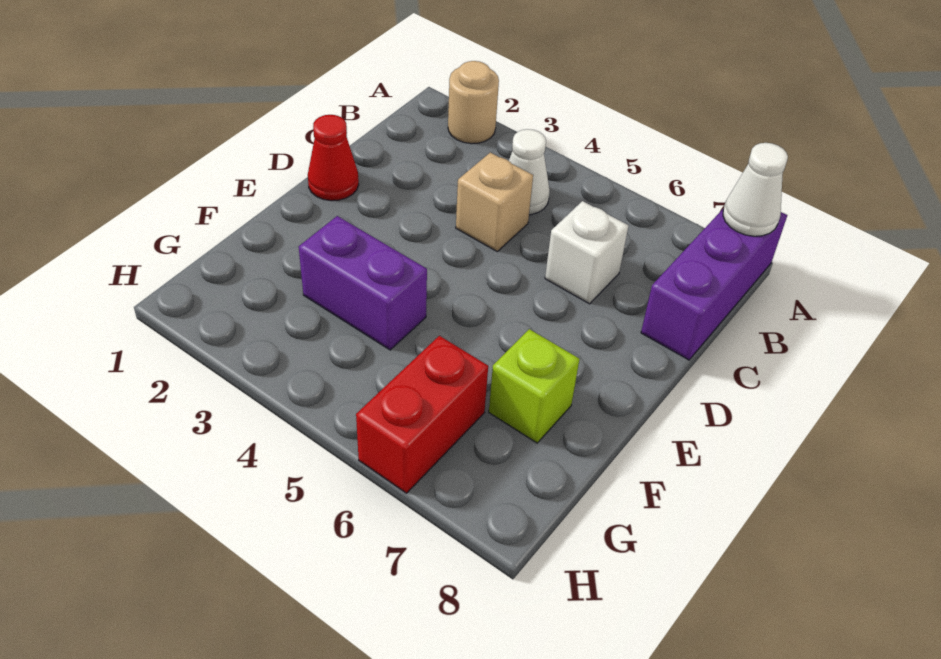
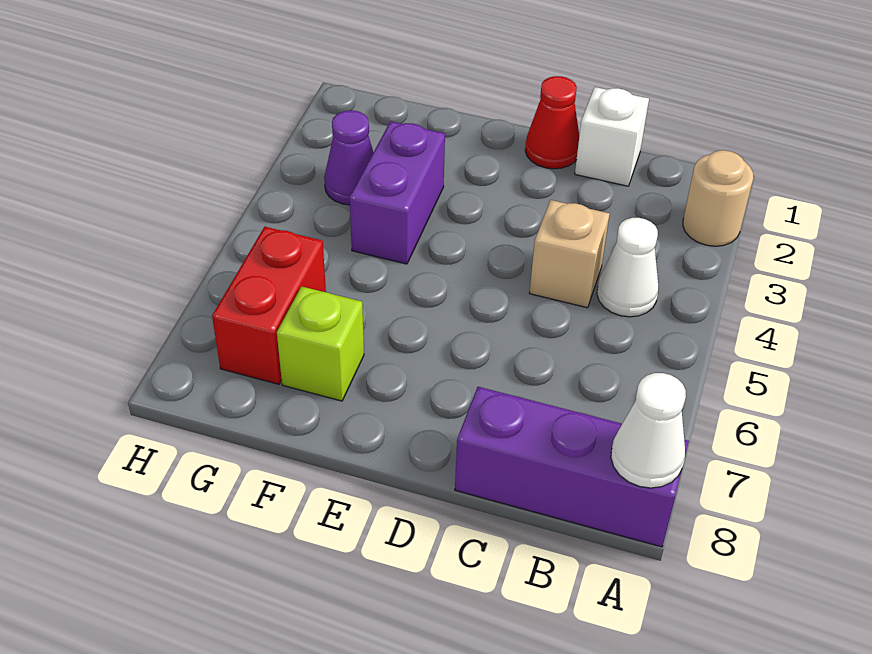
white brick C6 level 1 -> white brick C1 level 1
none -> purple cone G3 level 1
red brick G6:H6 level 1 -> red brick G6:G7 level 1

